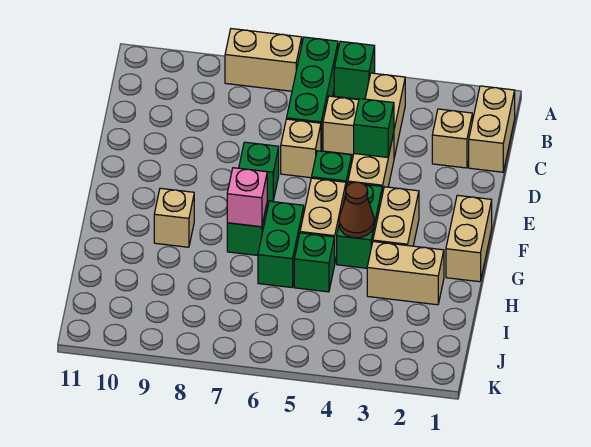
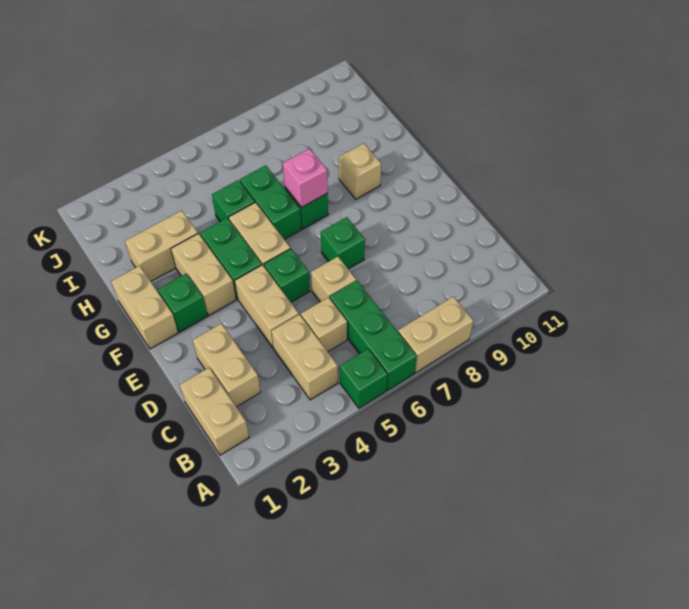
tan brick C2 level 1 -> tan brick C2:D2 level 1
green brick D4 level 2 -> green brick F2 level 1
brown cone G4 level 2 -> none

